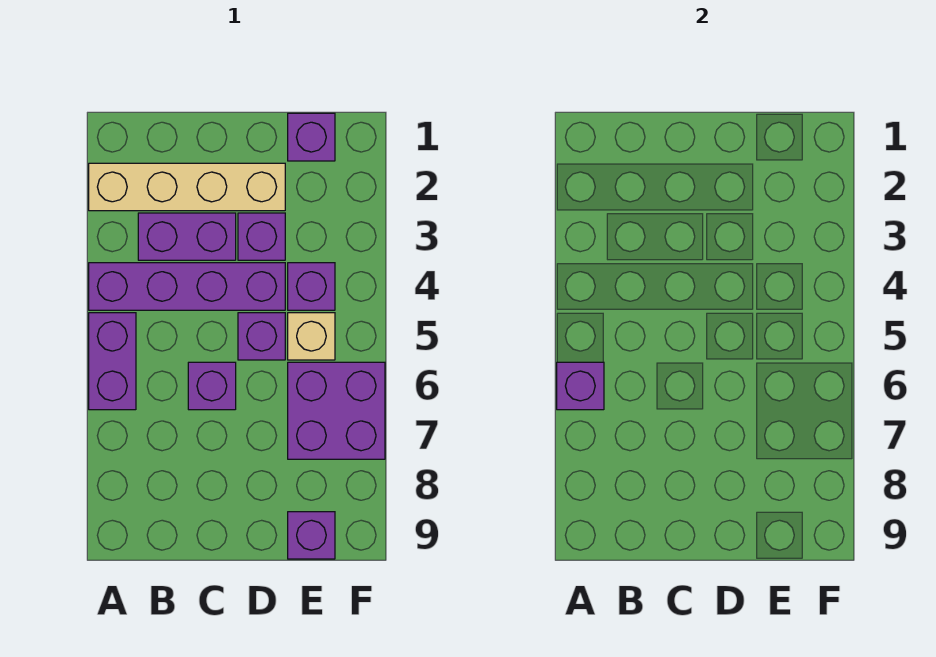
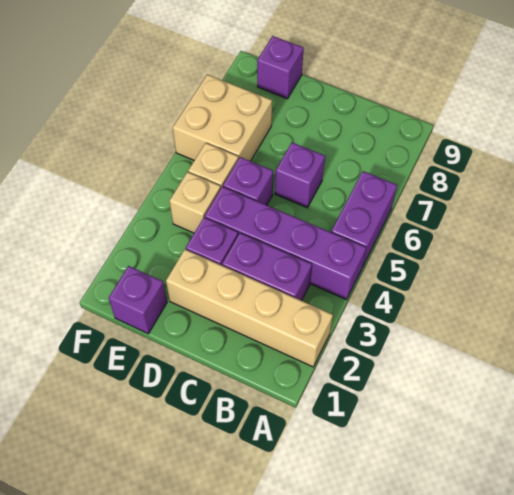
purple brick A6 level 2 -> none
purple brick E4 level 1 -> tan brick E4 level 1
purple brick E6:F7 level 1 -> tan brick E6:F7 level 1

